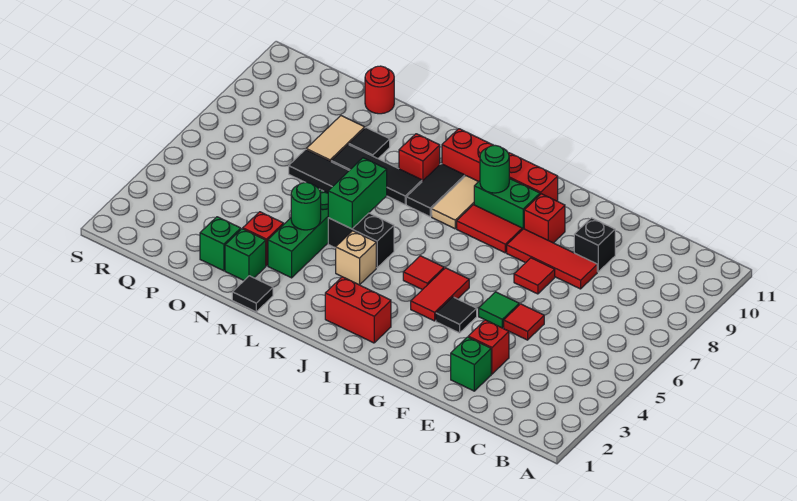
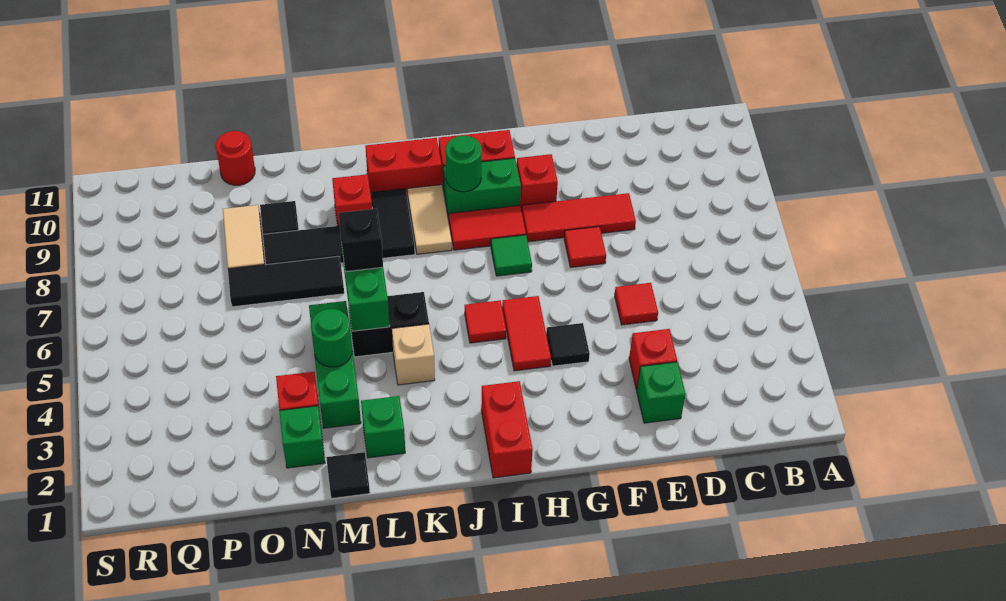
black brick E9 level 1 -> black brick L6 level 3
green tile F5 level 1 -> green tile H7 level 1
red brick I2:J2 level 1 -> red brick I1:I2 level 1
green brick O2 level 1 -> green brick L2 level 1

